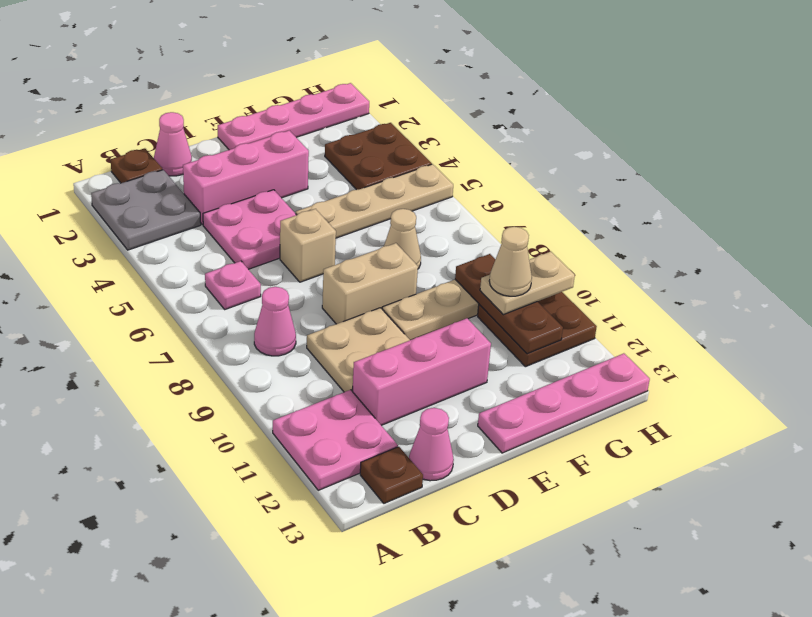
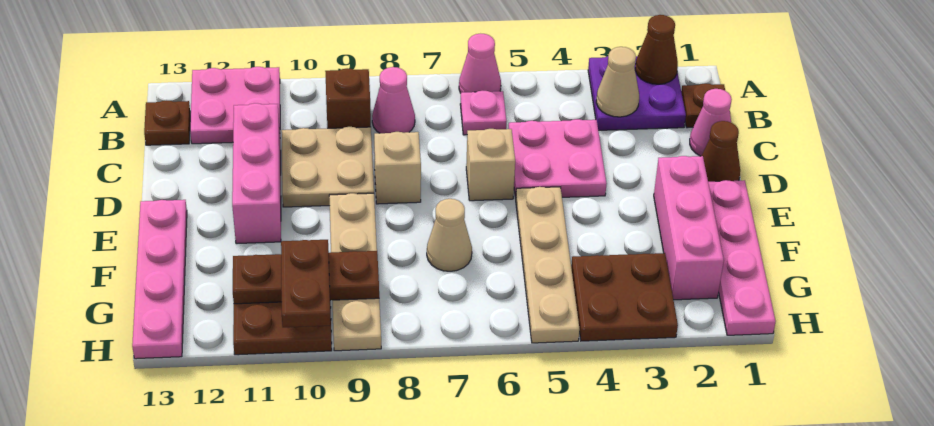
grey plate A2:B3 level 1 -> purple plate A2:B3 level 1
none -> brown cone A2 level 2
none -> brown brick B9 level 1
pink brick C3:E3 level 1 -> pink brick E2:G2 level 1
pink cone C13 level 1 -> pink cone A6 level 1
none -> brown cone D1 level 1
tan brick D8:E8 level 1 -> tan brick D8 level 1
tan plate G10:H10 level 3 -> brown plate G10:H10 level 3
tan cone G10 level 4 -> tan cone B3 level 2

